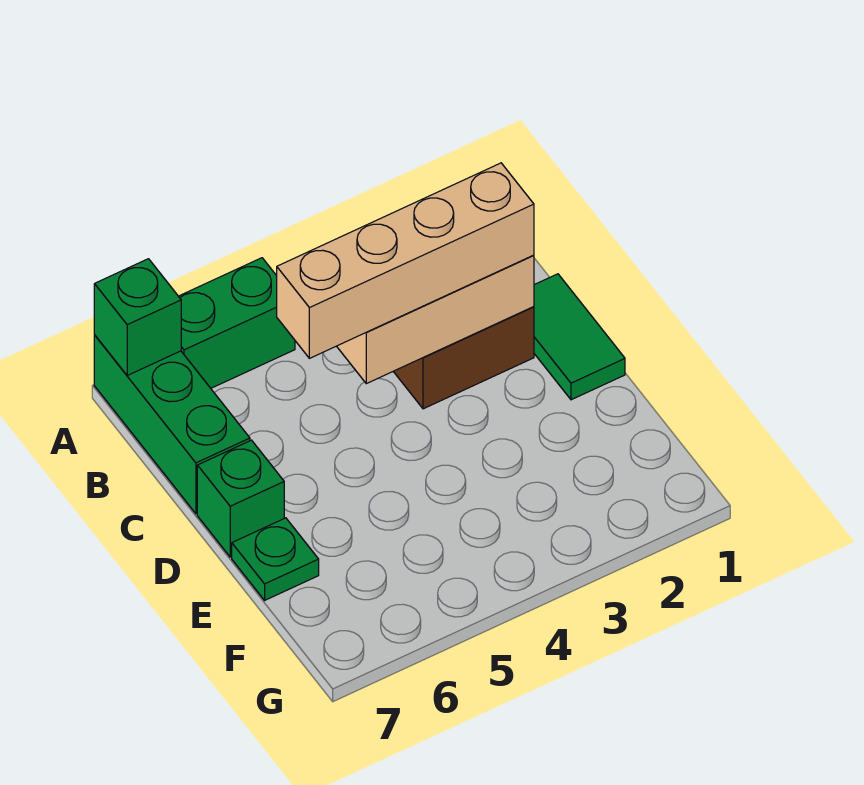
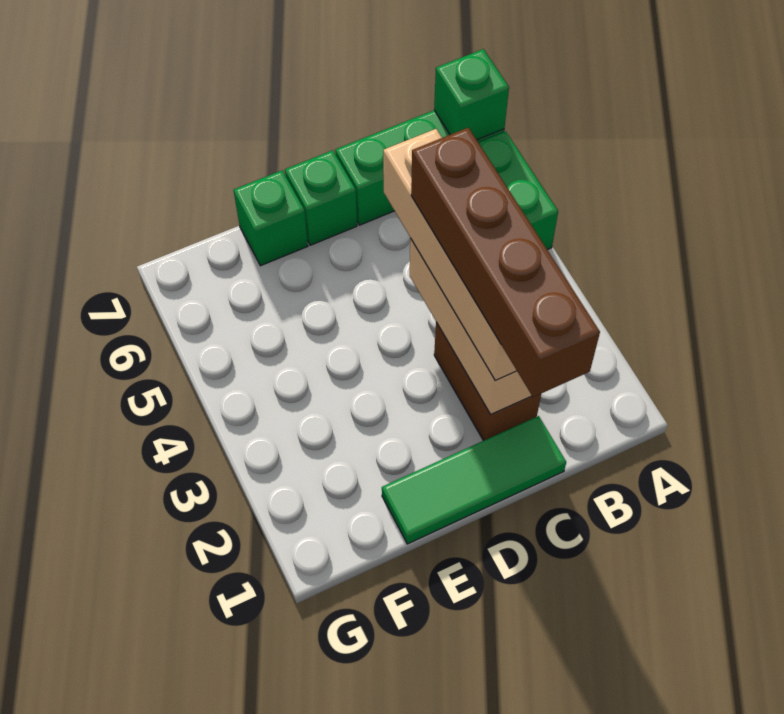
green tile C1:D1 level 1 -> green tile C1:E1 level 1
none -> brown brick C1:C4 level 4
green plate E7 level 1 -> green brick E7 level 1

